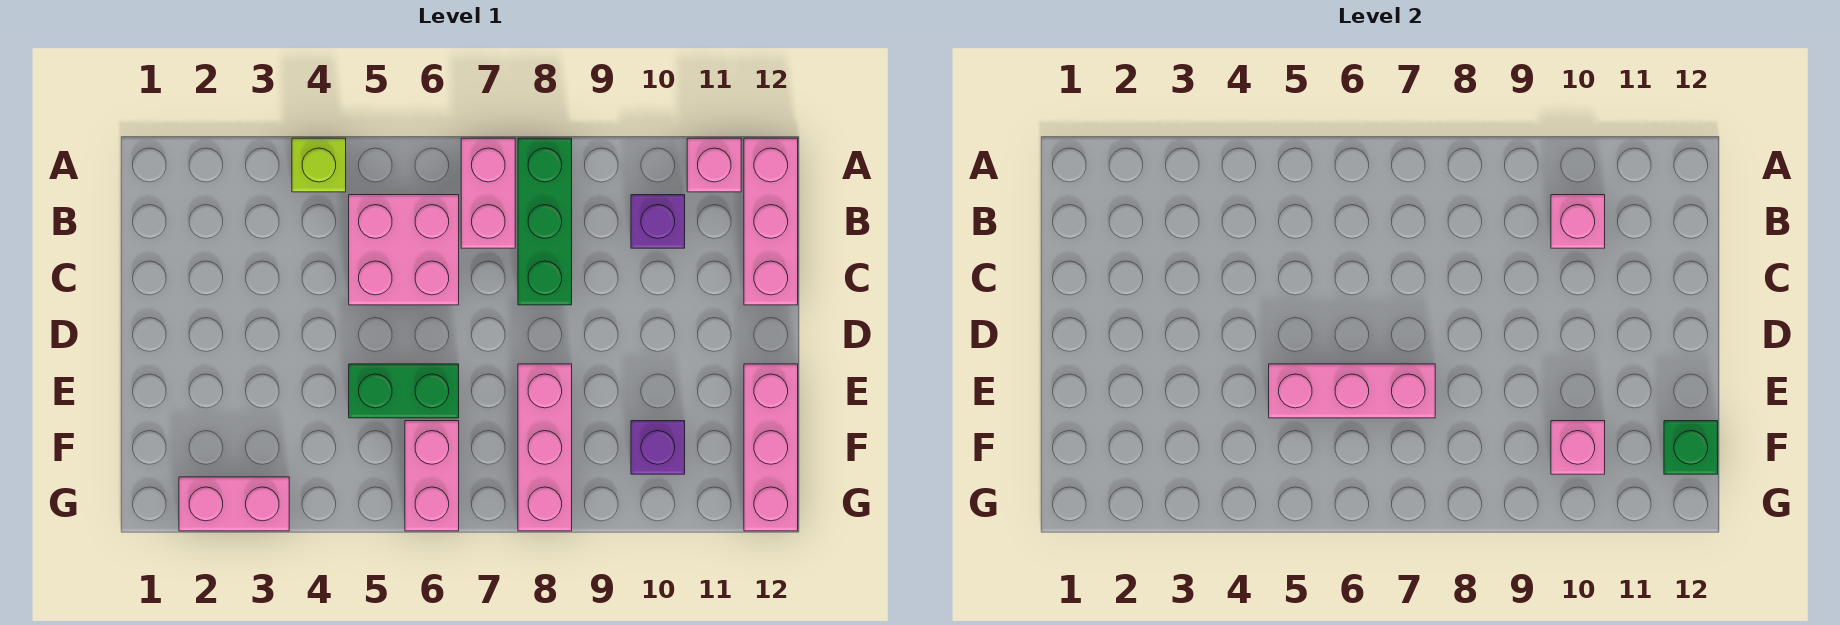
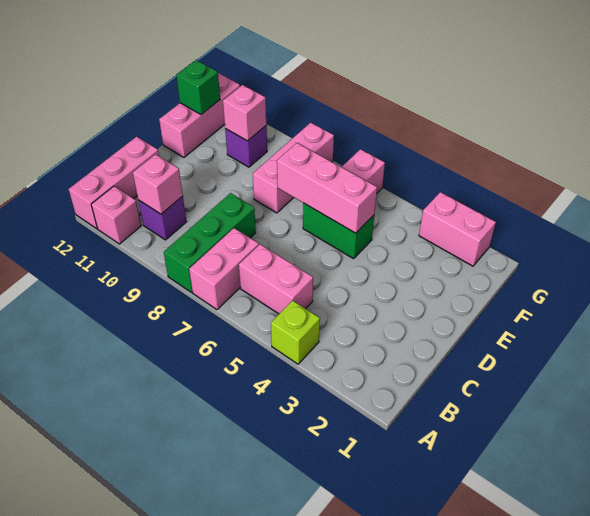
pink brick B5:C6 level 1 -> pink brick B5:B6 level 1

